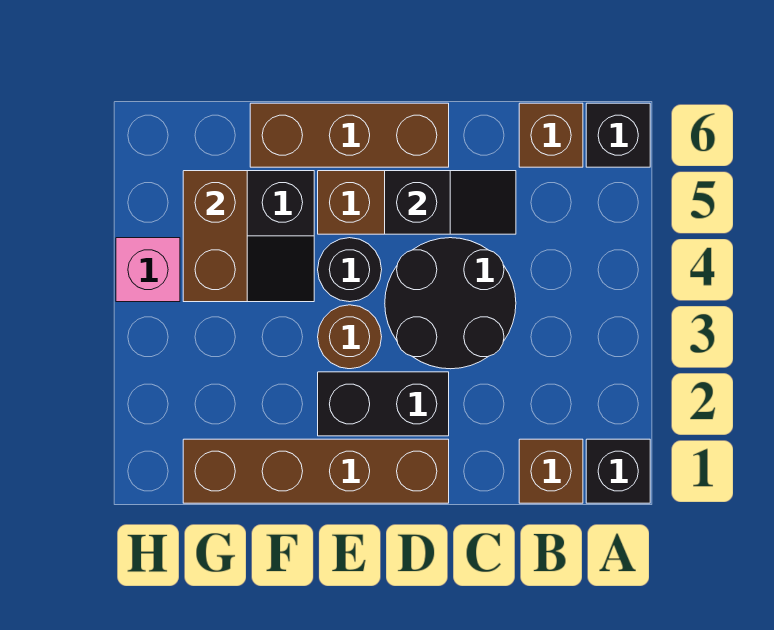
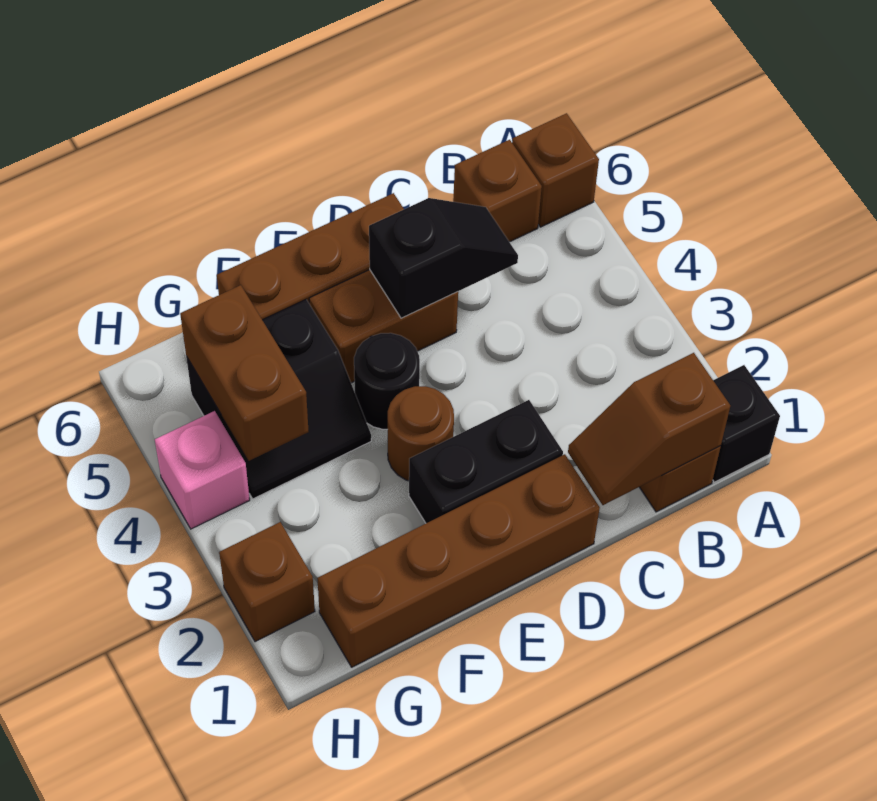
black brick A6 level 1 -> brown brick A6 level 1
none -> brown slope B1:C1 level 2 top B
black round brick C3:D4 level 1 -> none
none -> brown brick H2 level 1

